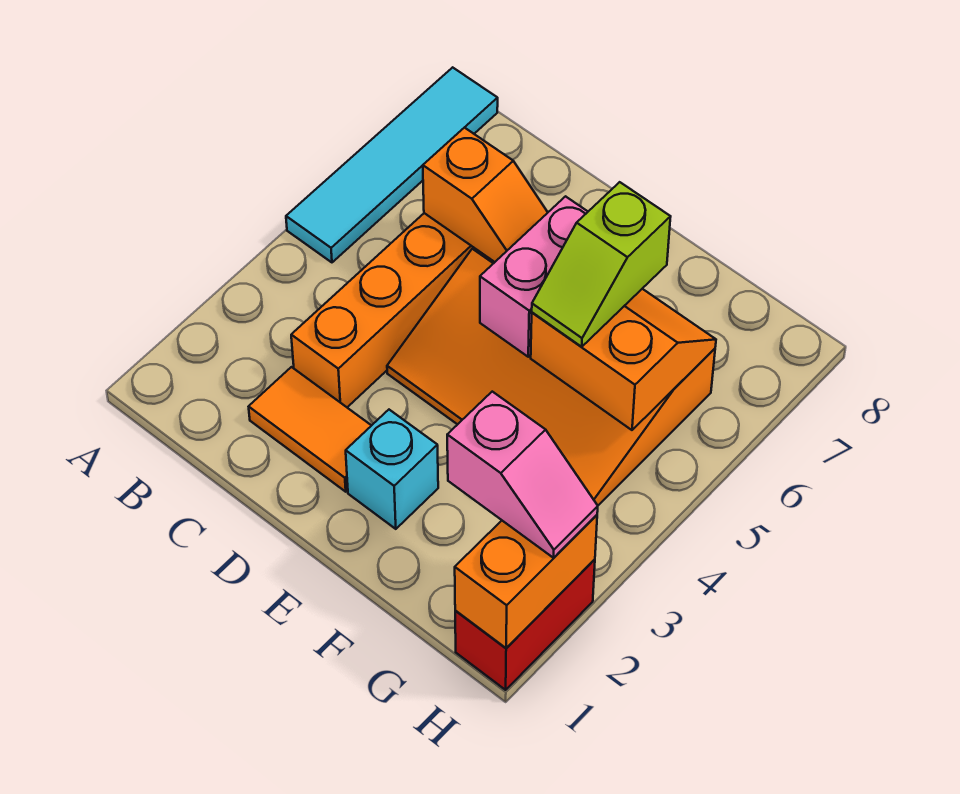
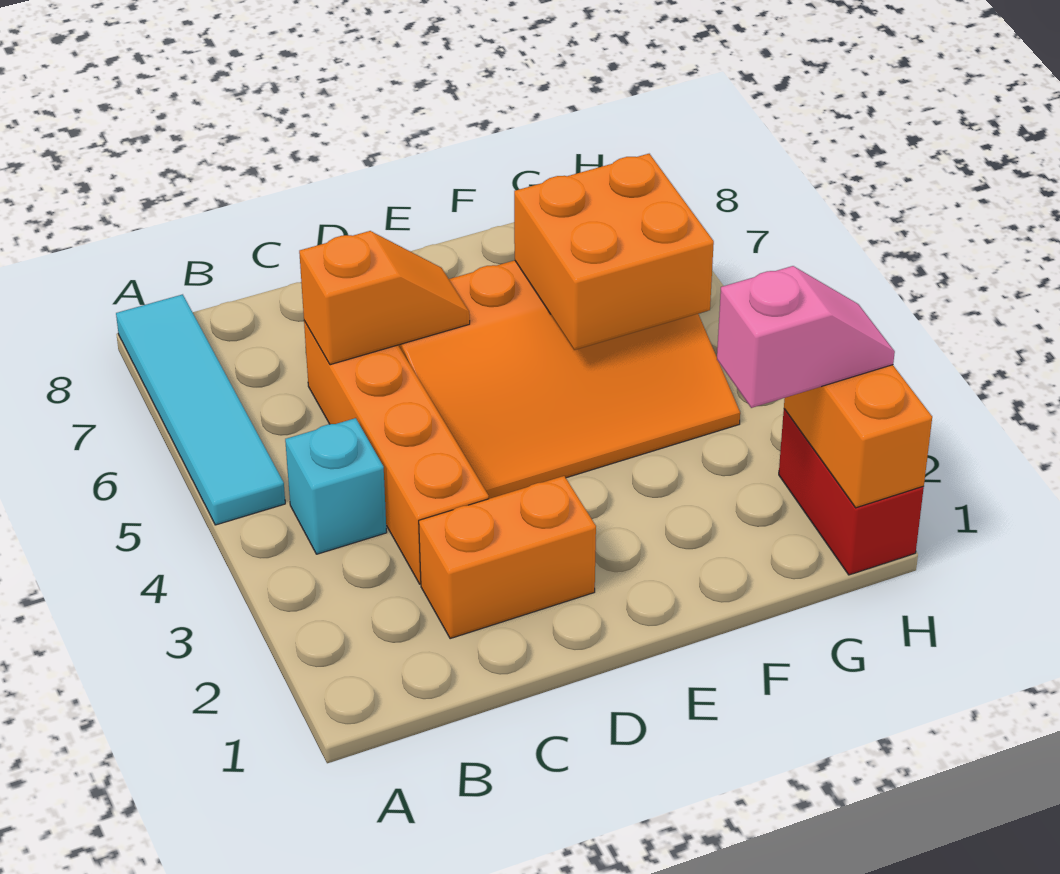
orange tile C2:D2 level 1 -> orange brick C2:D2 level 1
cyan brick E2 level 1 -> cyan brick B4 level 1
pink brick E5:E6 level 2 -> none
orange slope F5:G6 level 2 top 5 -> orange brick F5:G6 level 2
lime slope F5:F6 level 3 top 6 -> none

